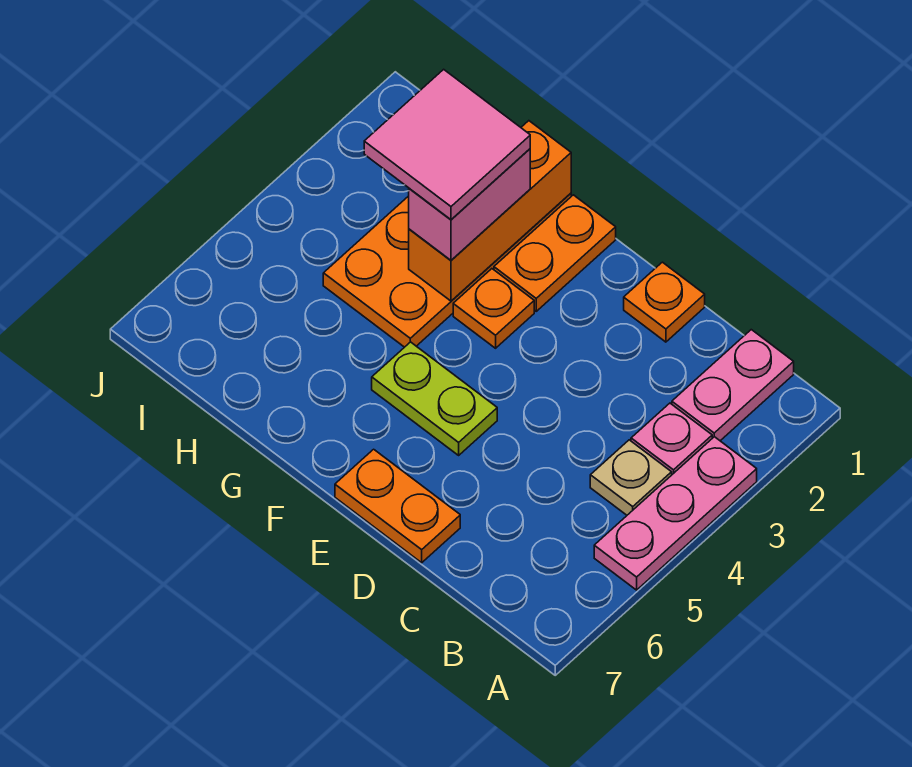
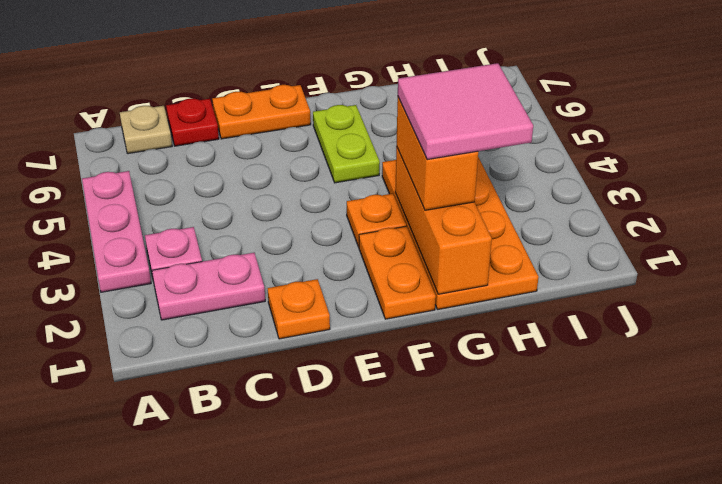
pink plate B1:B2 level 1 -> pink plate B2:C2 level 1
tan plate B4 level 1 -> tan plate B7 level 1
none -> red plate C7 level 1
lime plate E5:F5 level 1 -> lime plate F5:F6 level 1
pink brick G2:G3 level 3 -> orange brick G2:G3 level 3

